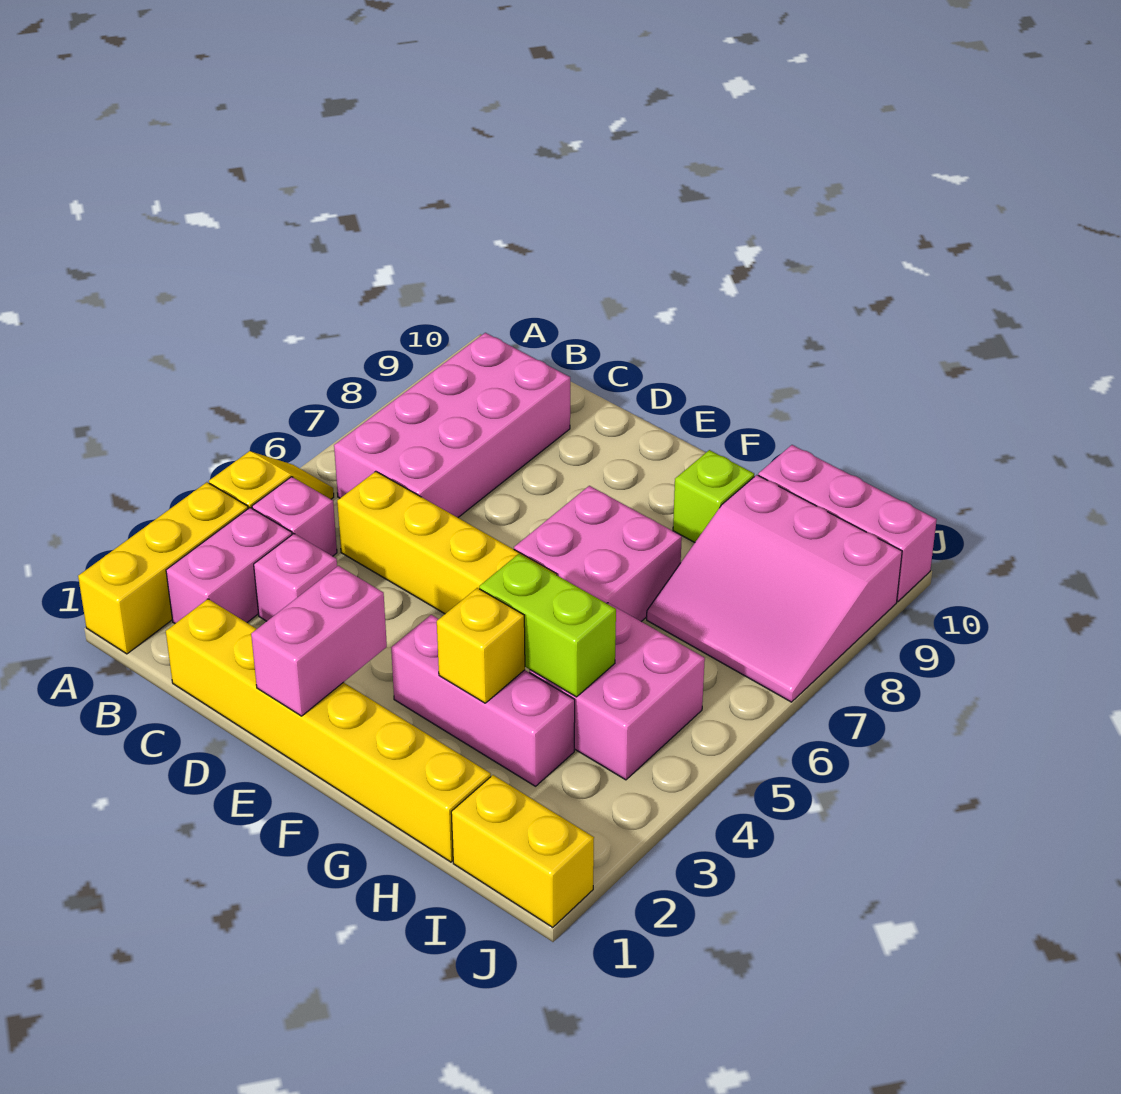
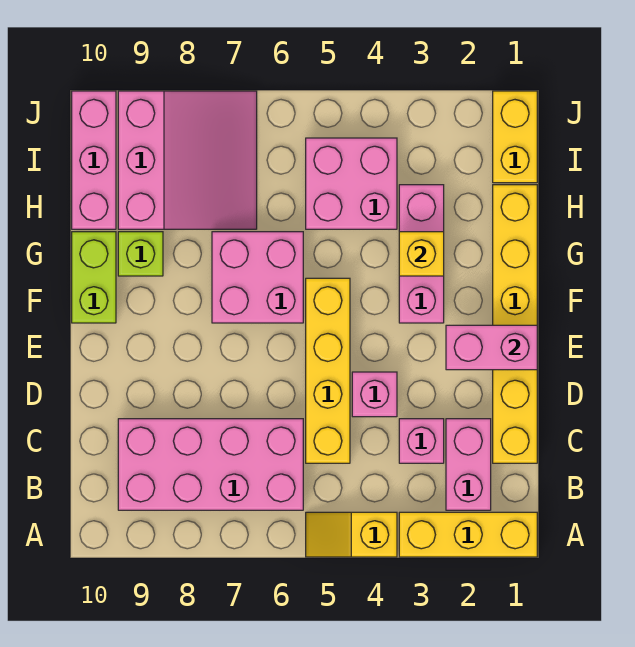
pink brick B2:B3 level 1 -> pink brick B2:C2 level 1
pink brick B4 level 1 -> pink brick D4 level 1
lime brick G4:H4 level 2 -> lime brick F10:G10 level 1

